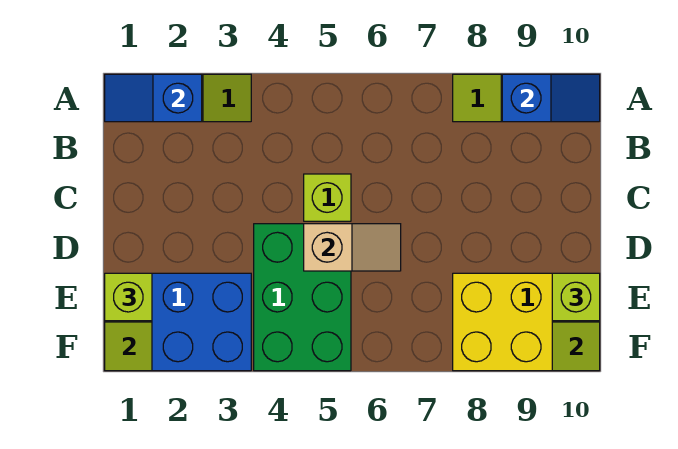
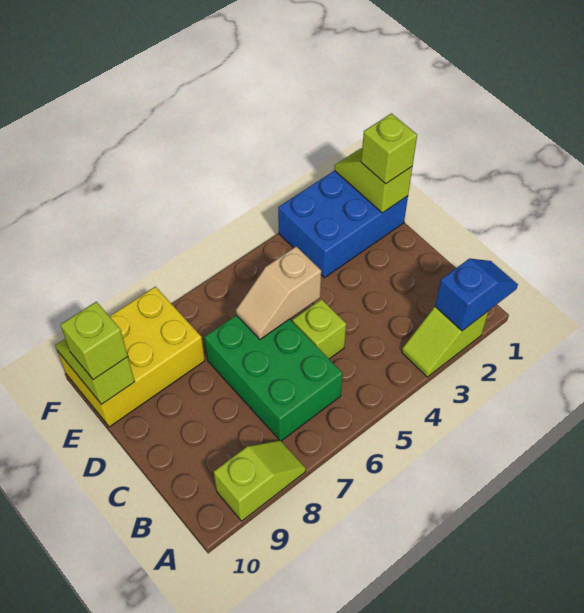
blue slope A9:A10 level 2 top 9 -> none
green brick D4:F5 level 1 -> green brick B6:D7 level 1

